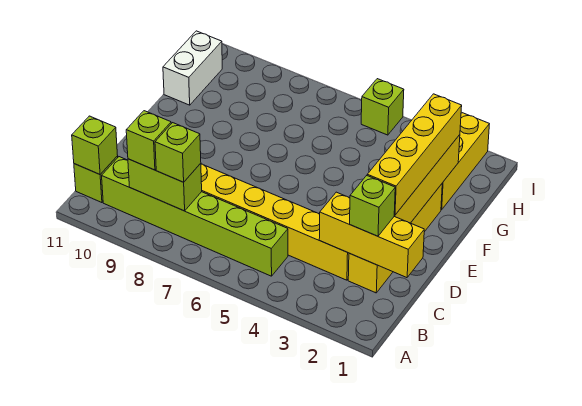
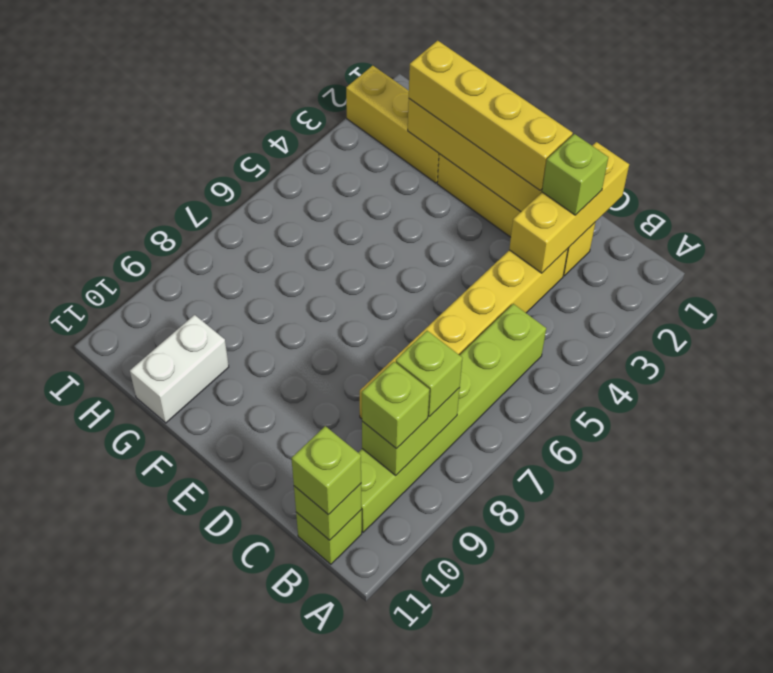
white brick G11:H11 level 1 -> white brick G10:G11 level 1
lime brick I5 level 1 -> lime brick B11 level 3

